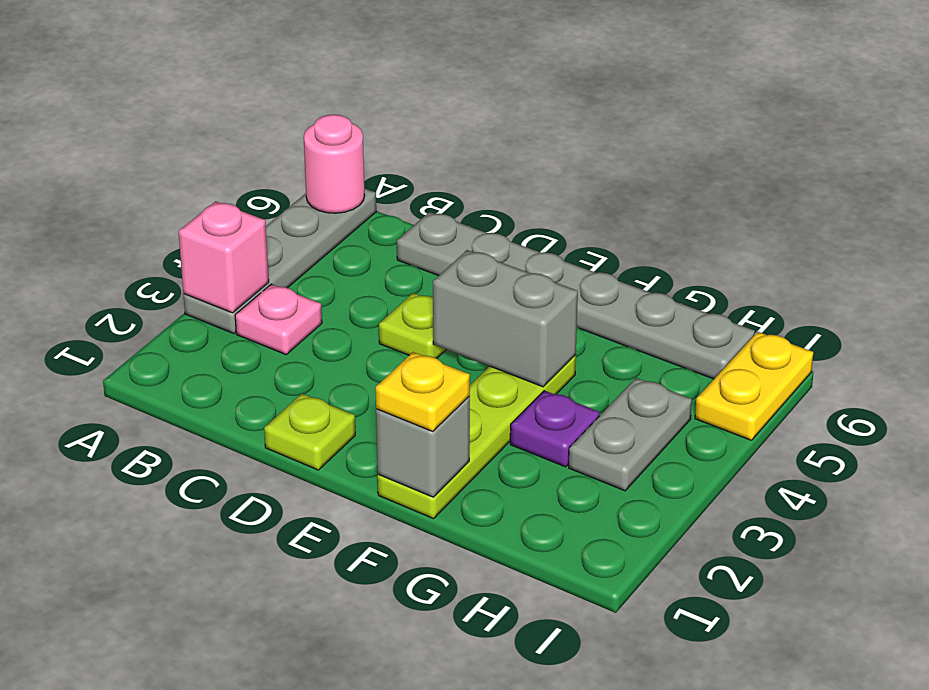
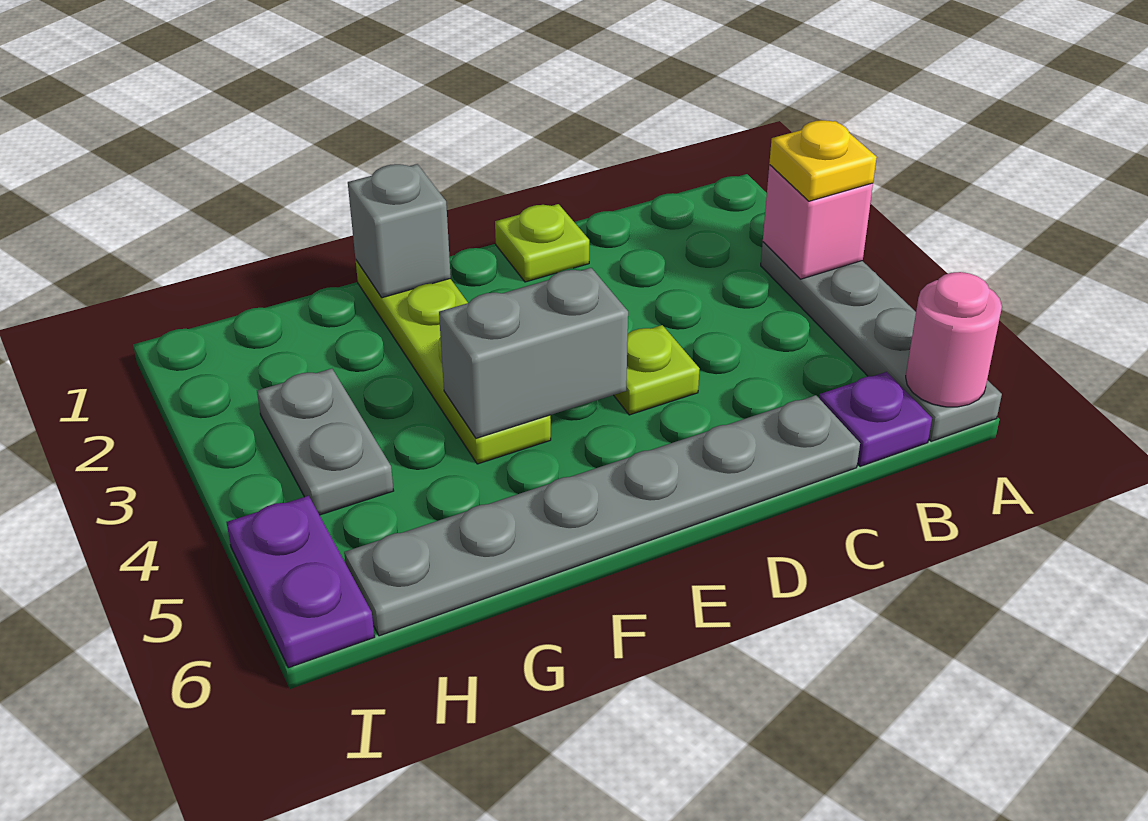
pink plate B3 level 1 -> none
yellow plate F1 level 3 -> yellow plate A3 level 3
purple plate G3 level 1 -> purple plate B6 level 1
yellow plate I5:I6 level 1 -> purple plate I5:I6 level 1

